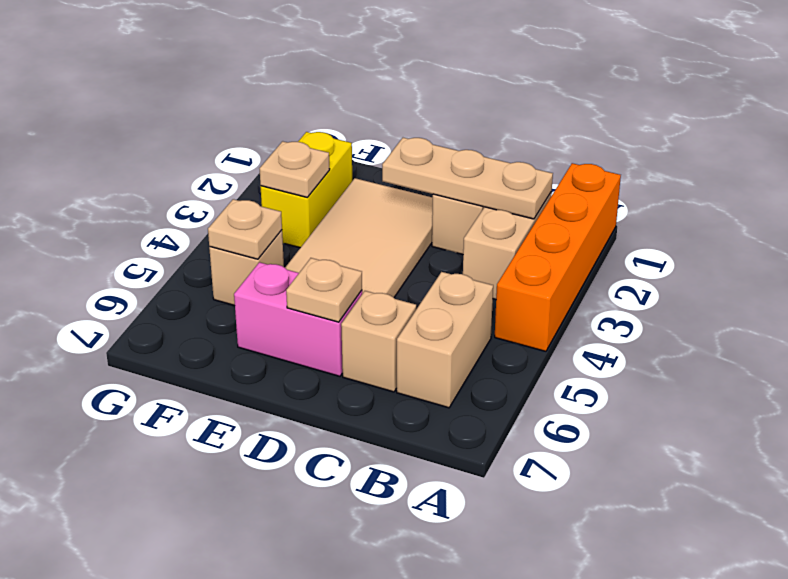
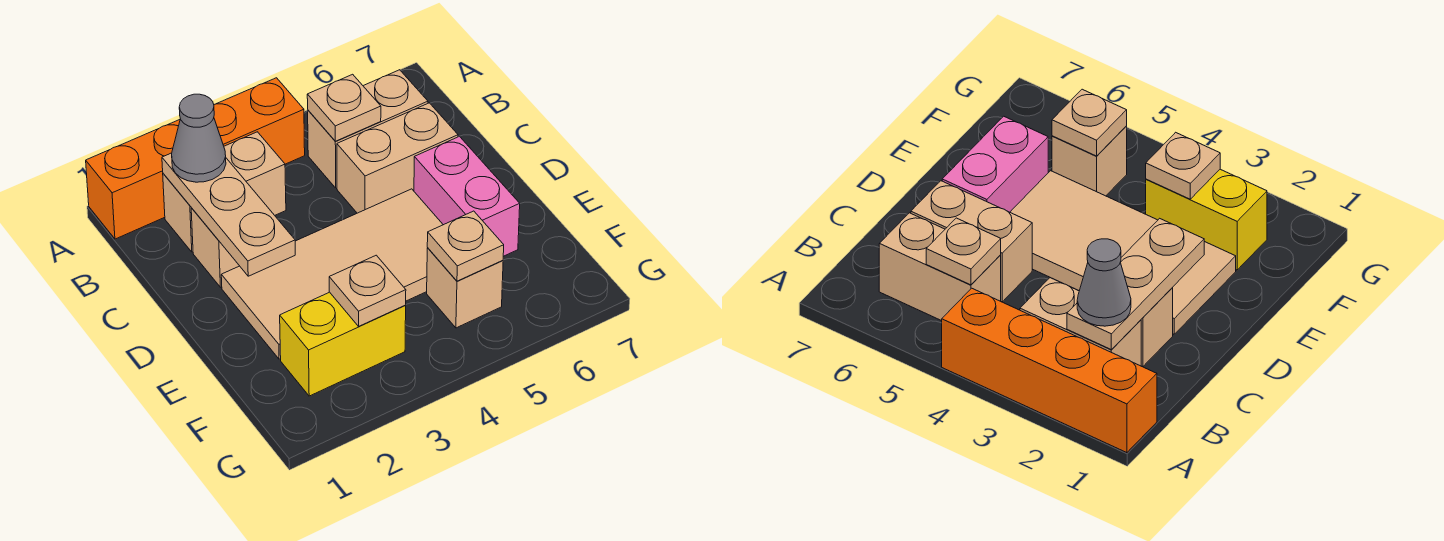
none -> grey cone B2 level 3
tan brick C6 level 1 -> tan brick C5:C6 level 1
tan plate D6 level 2 -> tan plate B5 level 2

